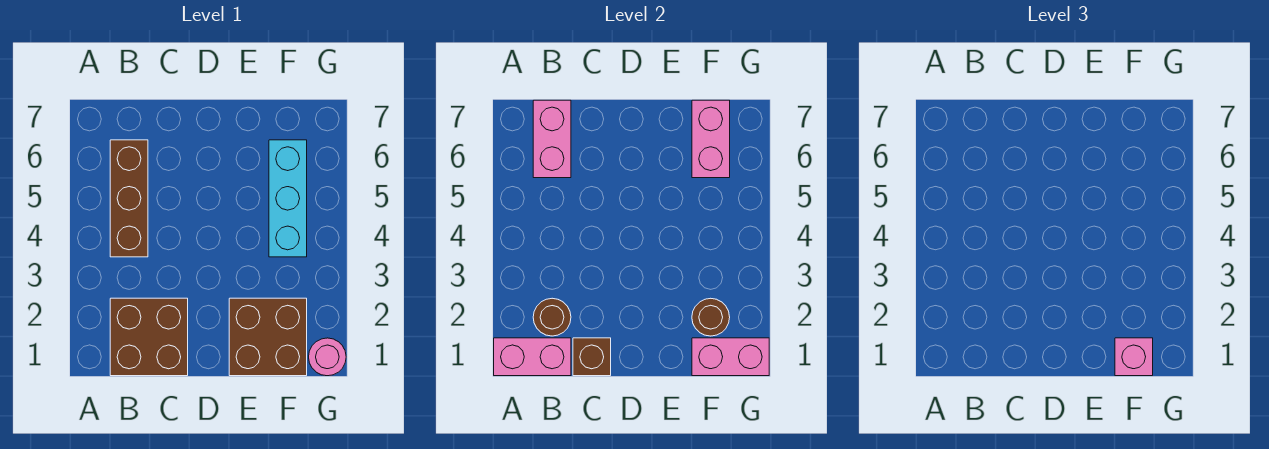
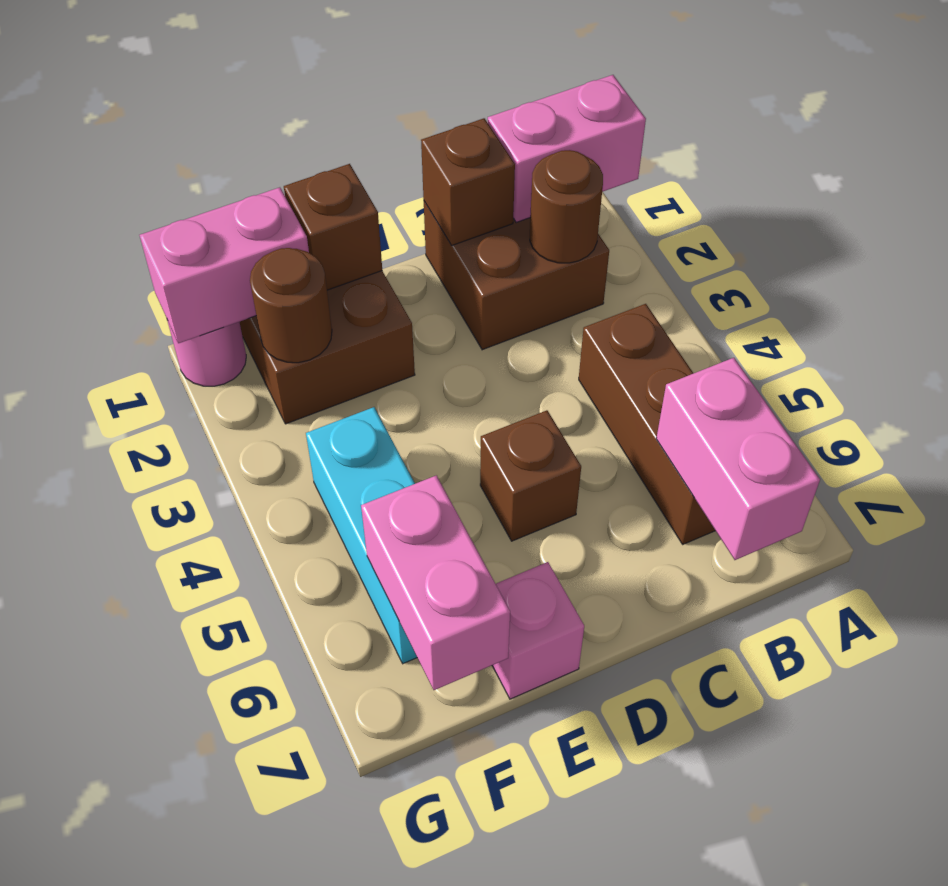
none -> brown brick D5 level 1
none -> brown brick E1 level 2
pink brick F1 level 3 -> pink brick E7 level 1

